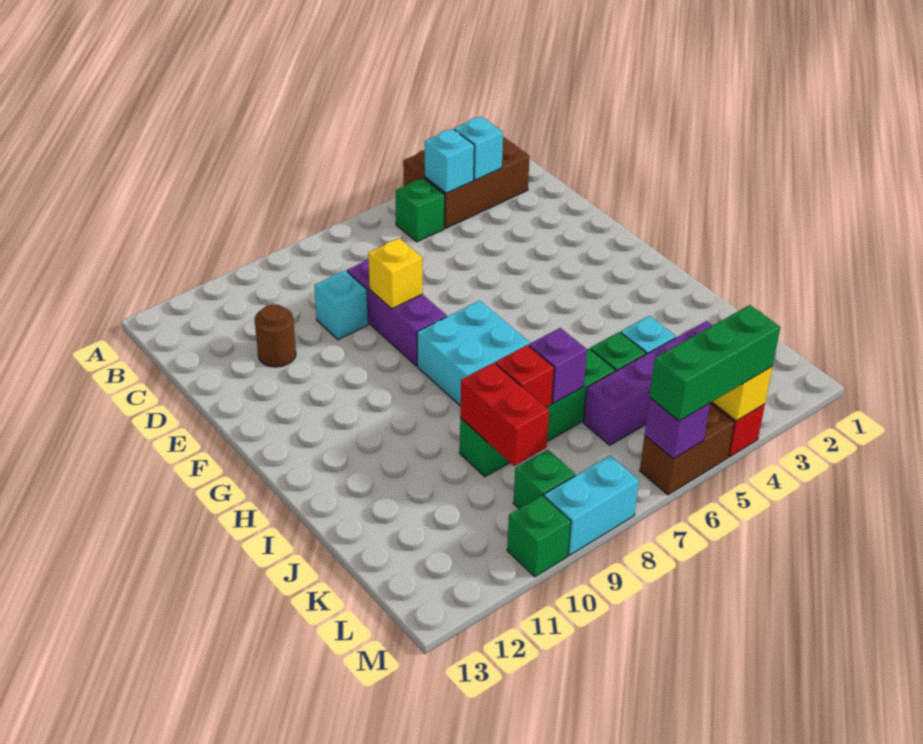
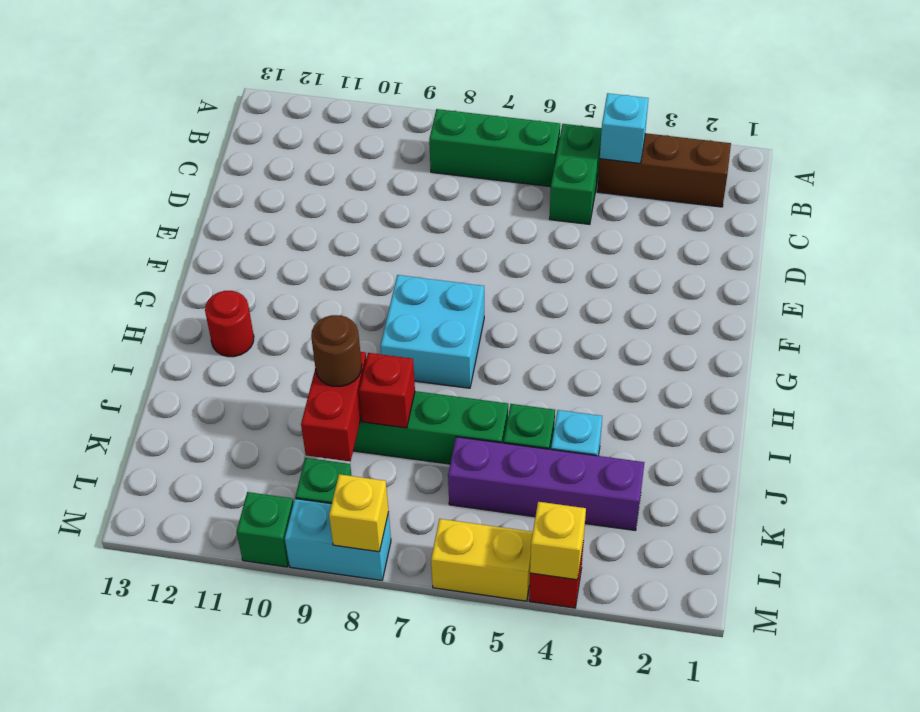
brown brick A2:B4 level 1 -> brown brick B2:B4 level 1
cyan brick B3 level 2 -> none
green brick B5 level 1 -> green brick B5:C5 level 1
purple brick D8:F8 level 1 -> none
cyan brick D9 level 1 -> none
brown round brick D11 level 1 -> brown round brick J9 level 3
yellow brick E8 level 2 -> yellow brick M8 level 2
none -> red round brick H12 level 1
purple brick J7 level 2 -> none
green brick M4:M6 level 3 -> green brick B6:B8 level 1
brown brick M5:M6 level 1 -> yellow brick M5:M6 level 1
purple brick M6 level 2 -> none

